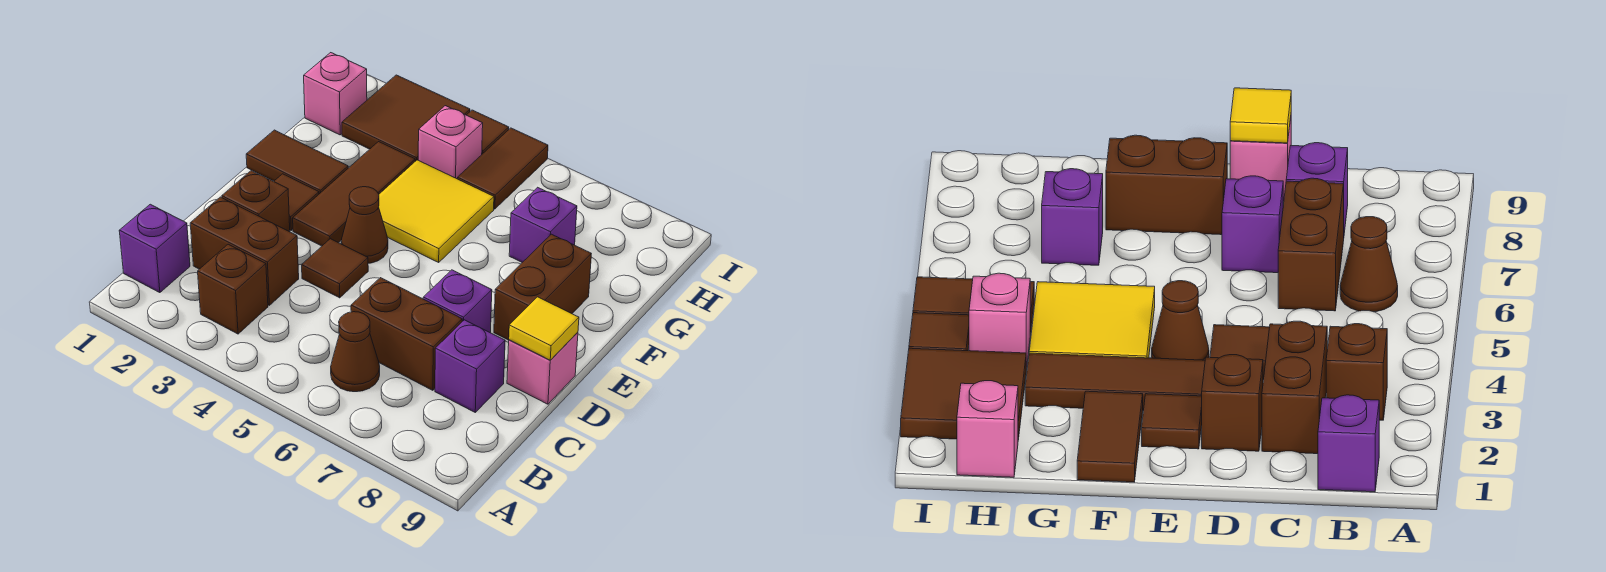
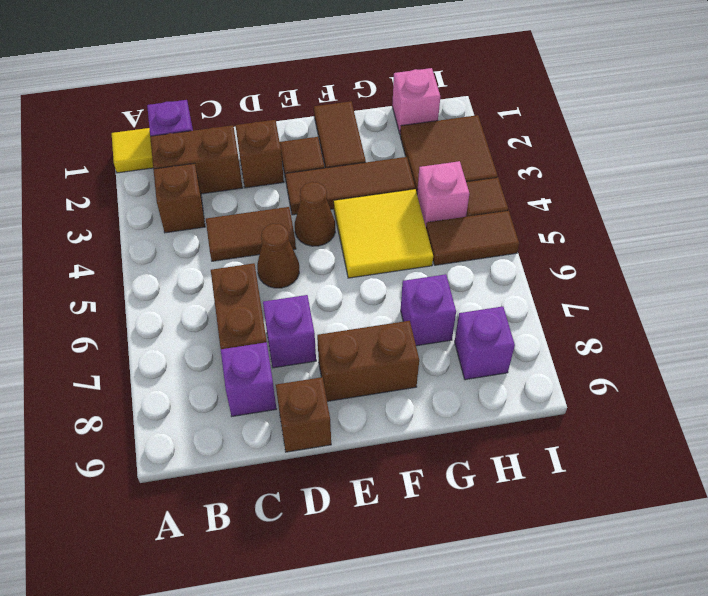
brown cone B6 level 1 -> brown cone D5 level 1
brown brick C2:C3 level 1 -> brown brick B2:C2 level 1
brown tile D4 level 1 -> brown tile C4:D4 level 1
pink brick D9 level 1 -> brown brick D9 level 1
yellow tile D9 level 2 -> yellow tile A1 level 1
none -> purple brick H8 level 1

